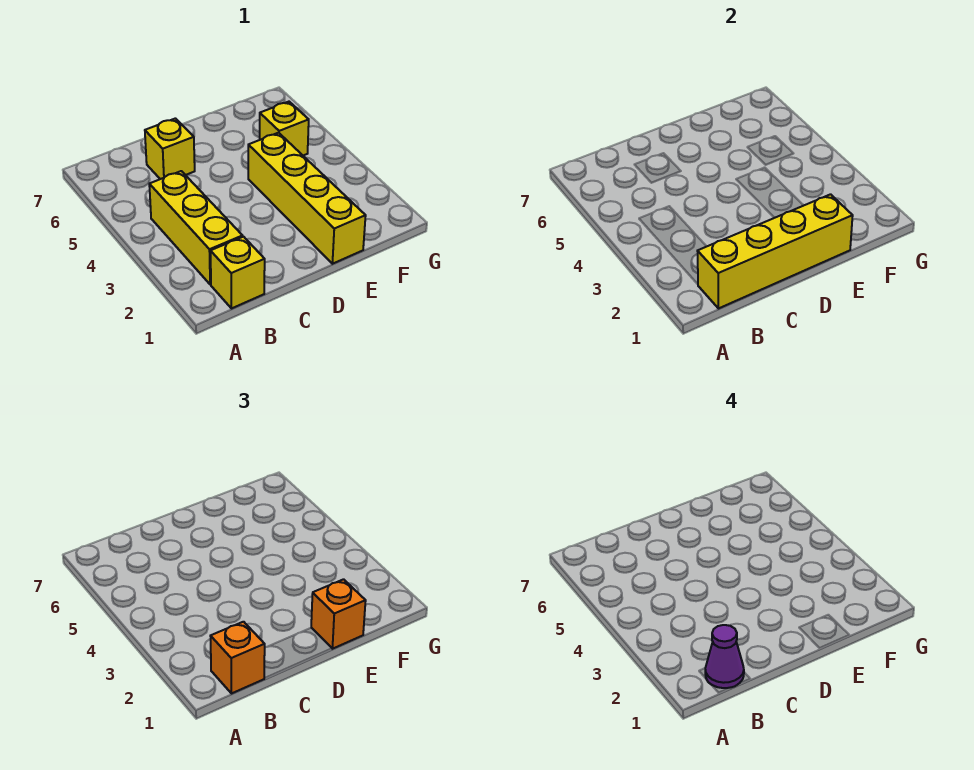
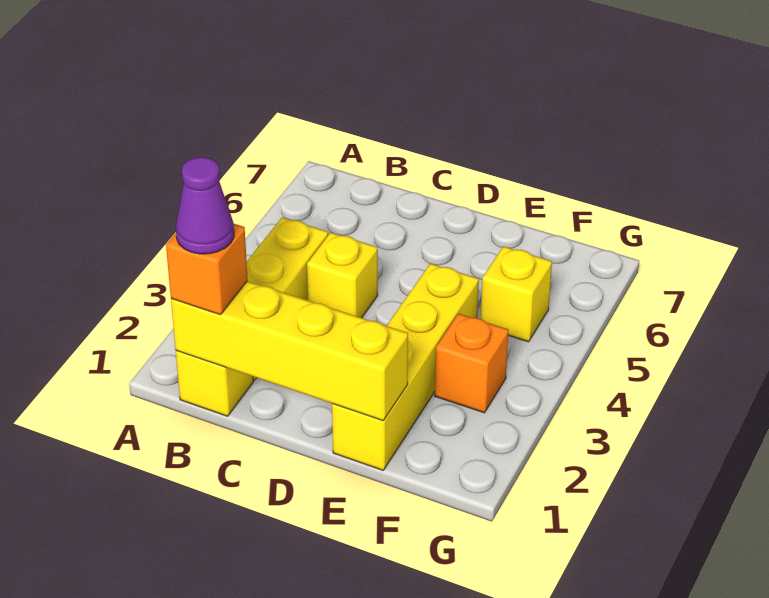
yellow brick C6 level 1 -> yellow brick C4 level 1
orange brick E1 level 3 -> orange brick F3 level 1

